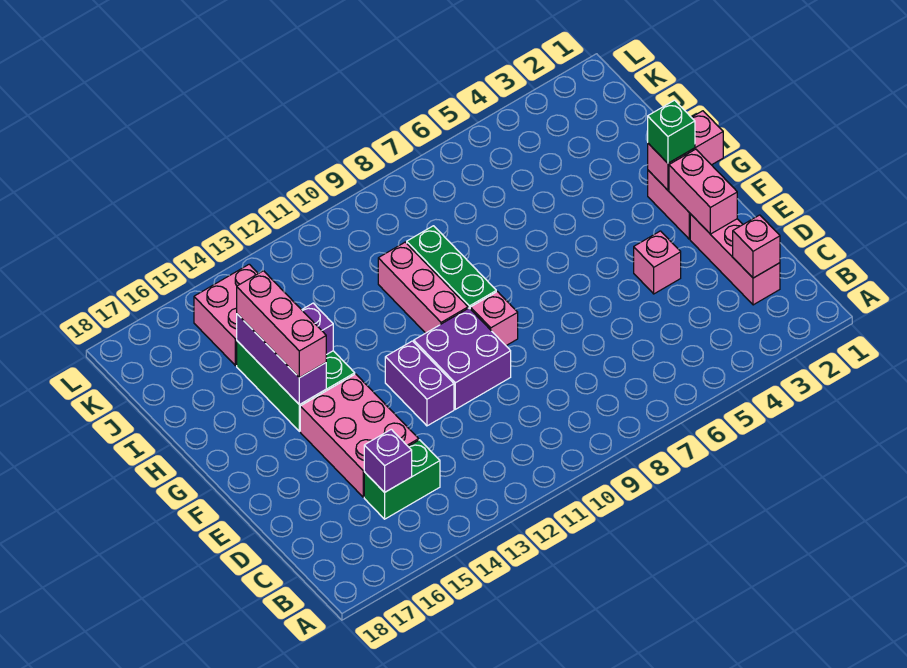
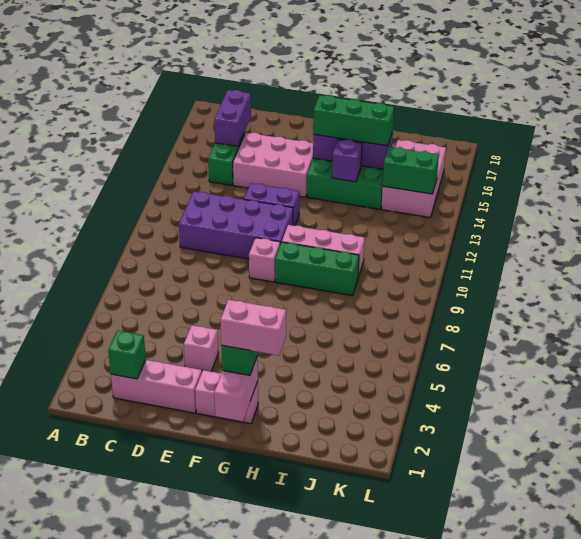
pink brick C2 level 2 -> green brick C2 level 2
purple brick C15 level 2 -> purple brick C15:C16 level 2
pink brick E2:F2 level 2 -> pink brick G2:H2 level 4
purple brick E10:F11 level 1 -> purple brick C10:F11 level 1
pink brick G15:I15 level 3 -> green brick G15:I15 level 3
pink brick J14:K15 level 1 -> pink brick J14:K16 level 1
none -> green brick J14:K14 level 2

